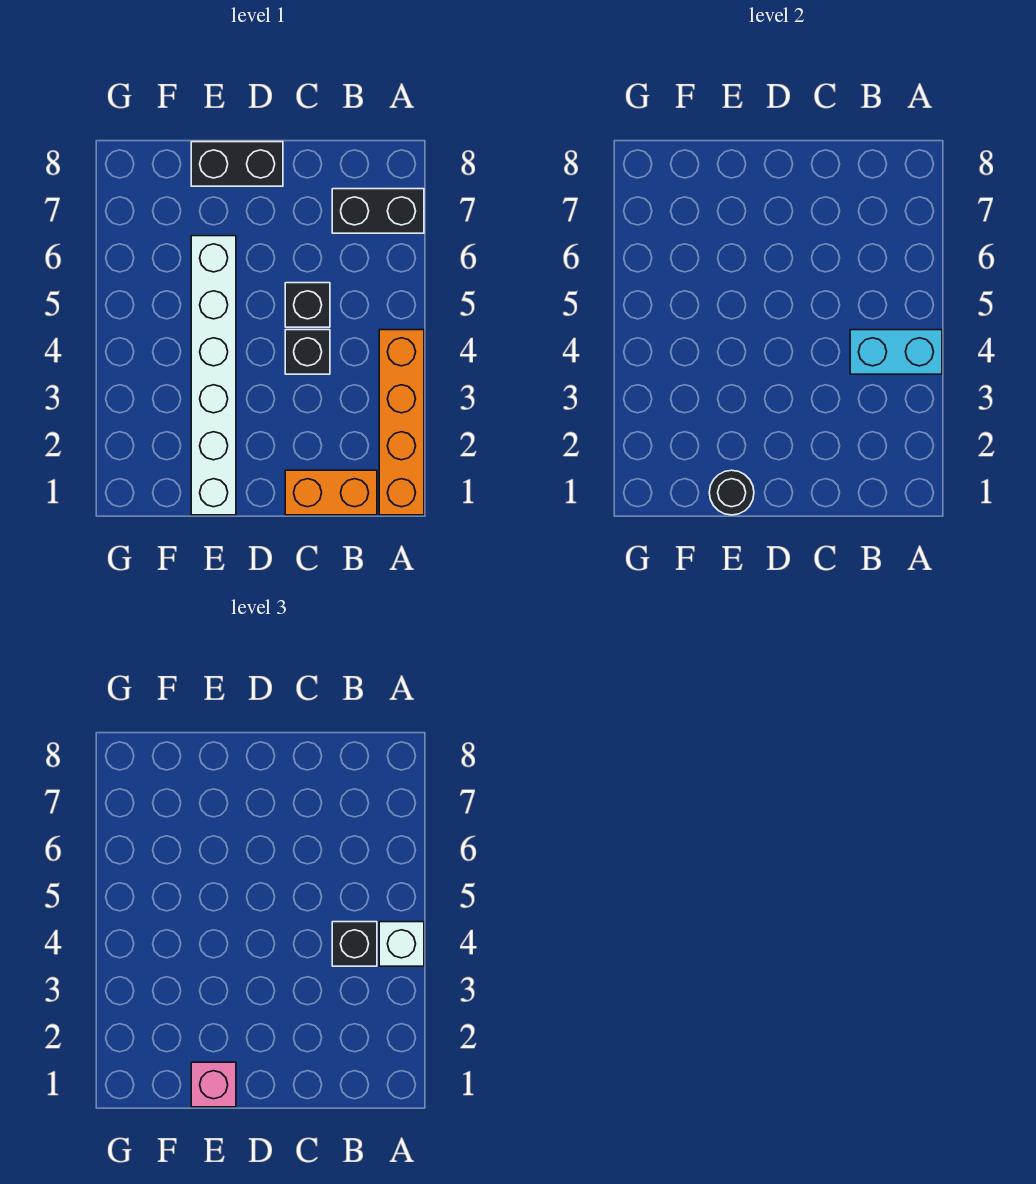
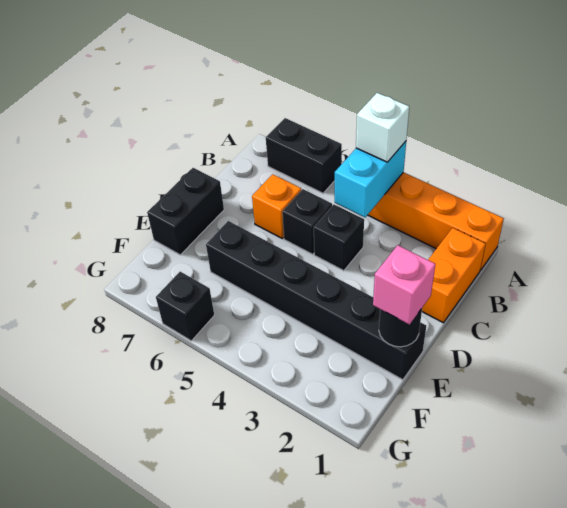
black brick A7:B7 level 1 -> black brick A6:A7 level 1
black brick B4 level 3 -> black brick G6 level 1
none -> orange brick C6 level 1
white brick E1:E6 level 1 -> black brick E1:E6 level 1

